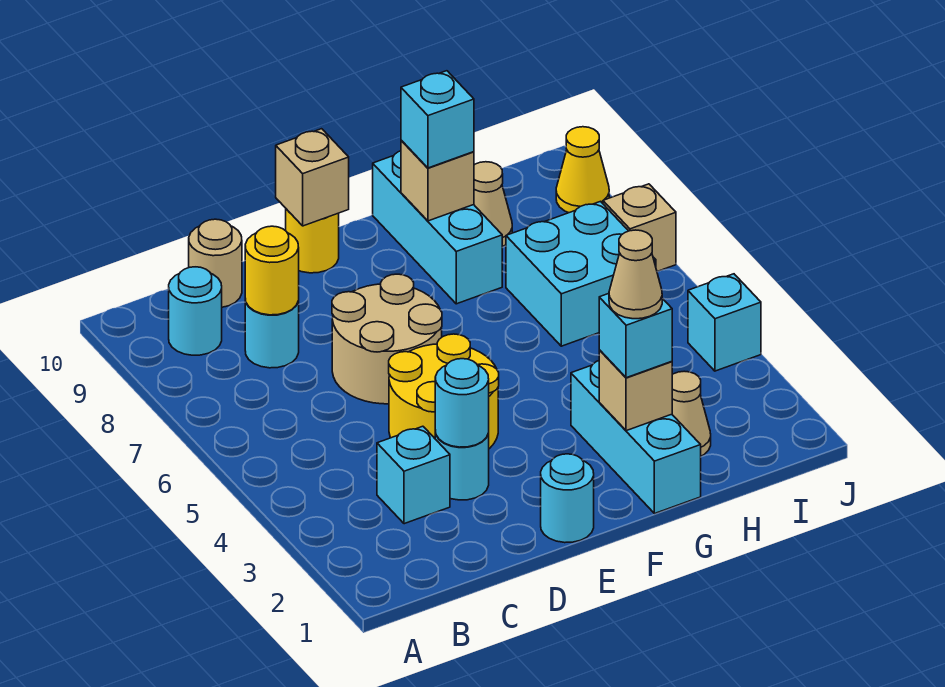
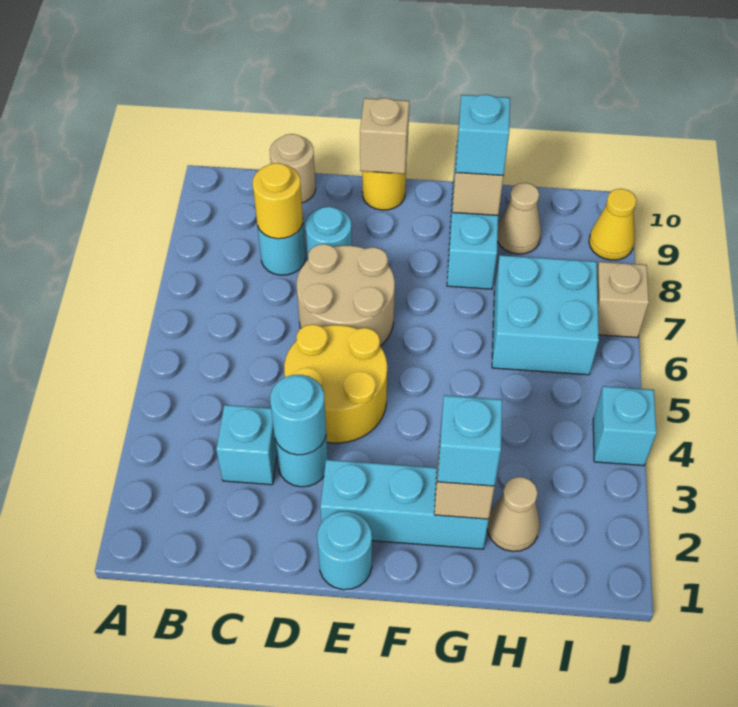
cyan round brick B9 level 1 -> cyan round brick D8 level 1
cyan brick G1:G3 level 1 -> cyan brick E2:G2 level 1
tan cone G2 level 4 -> none

